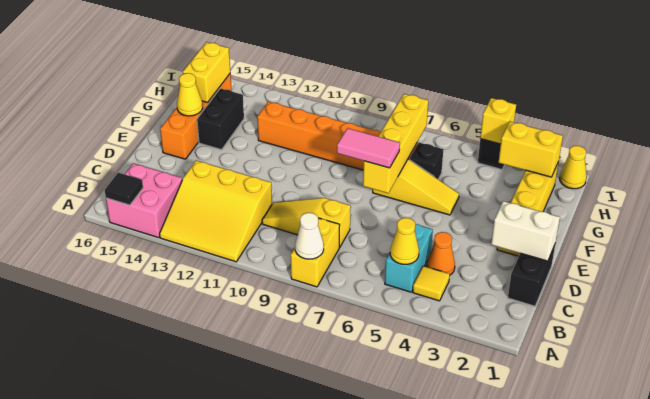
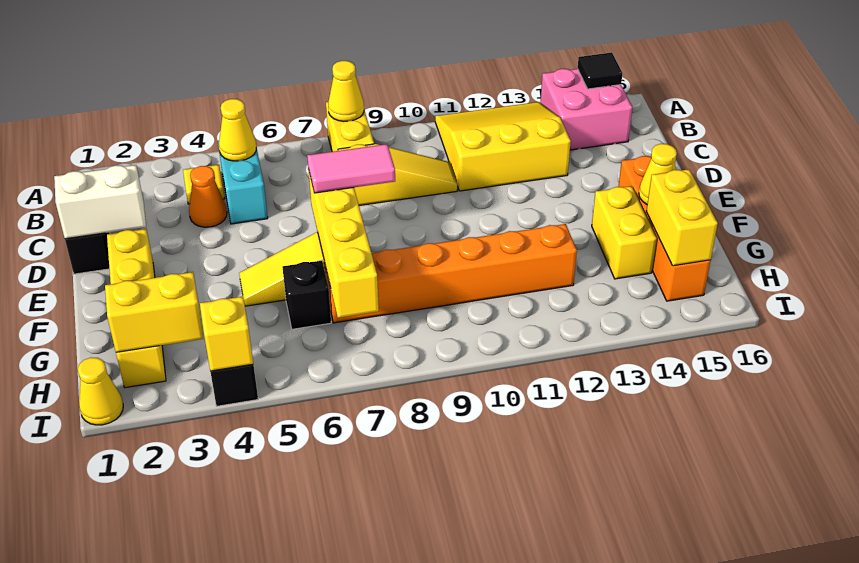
white cone A8 level 2 -> yellow cone A8 level 2
black brick F14:G14 level 1 -> yellow brick F14:G14 level 1

